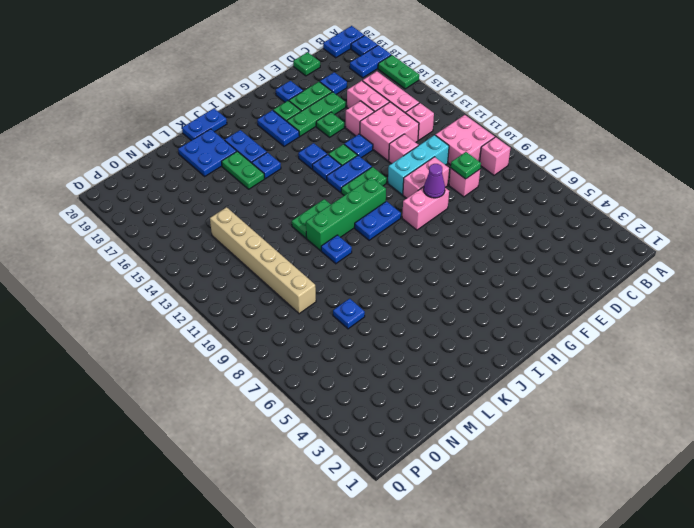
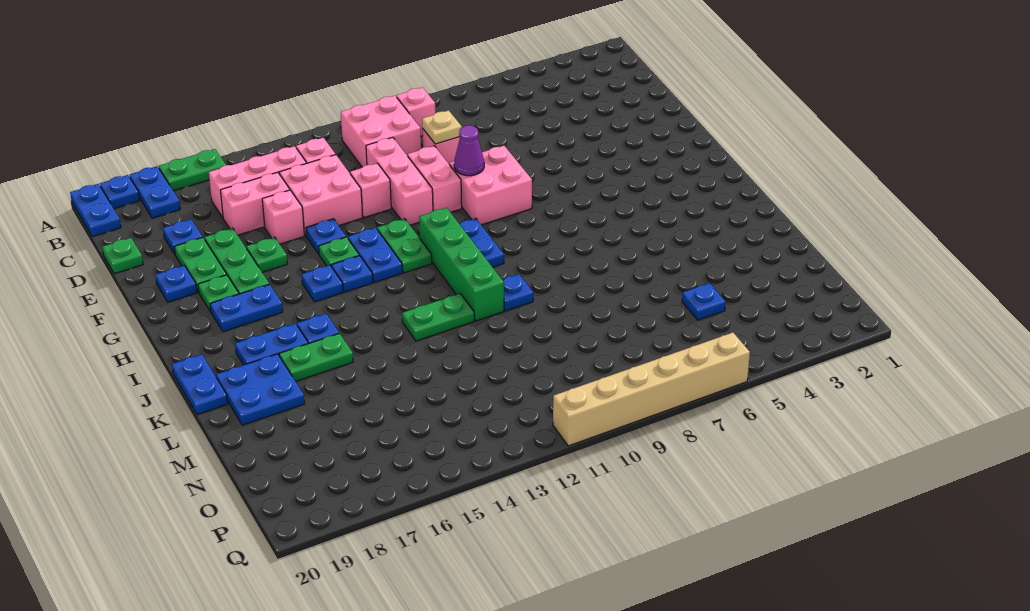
green plate D9 level 2 -> tan plate D9 level 2
cyan brick D11:F11 level 1 -> pink brick D11:F11 level 1
pink brick F9:G9 level 1 -> pink brick F8:G9 level 1
green plate J12:K12 level 1 -> green plate K12:K13 level 1
blue plate M7 level 1 -> blue plate N5 level 1
tan brick N9:N14 level 1 -> tan brick Q6:Q11 level 1

